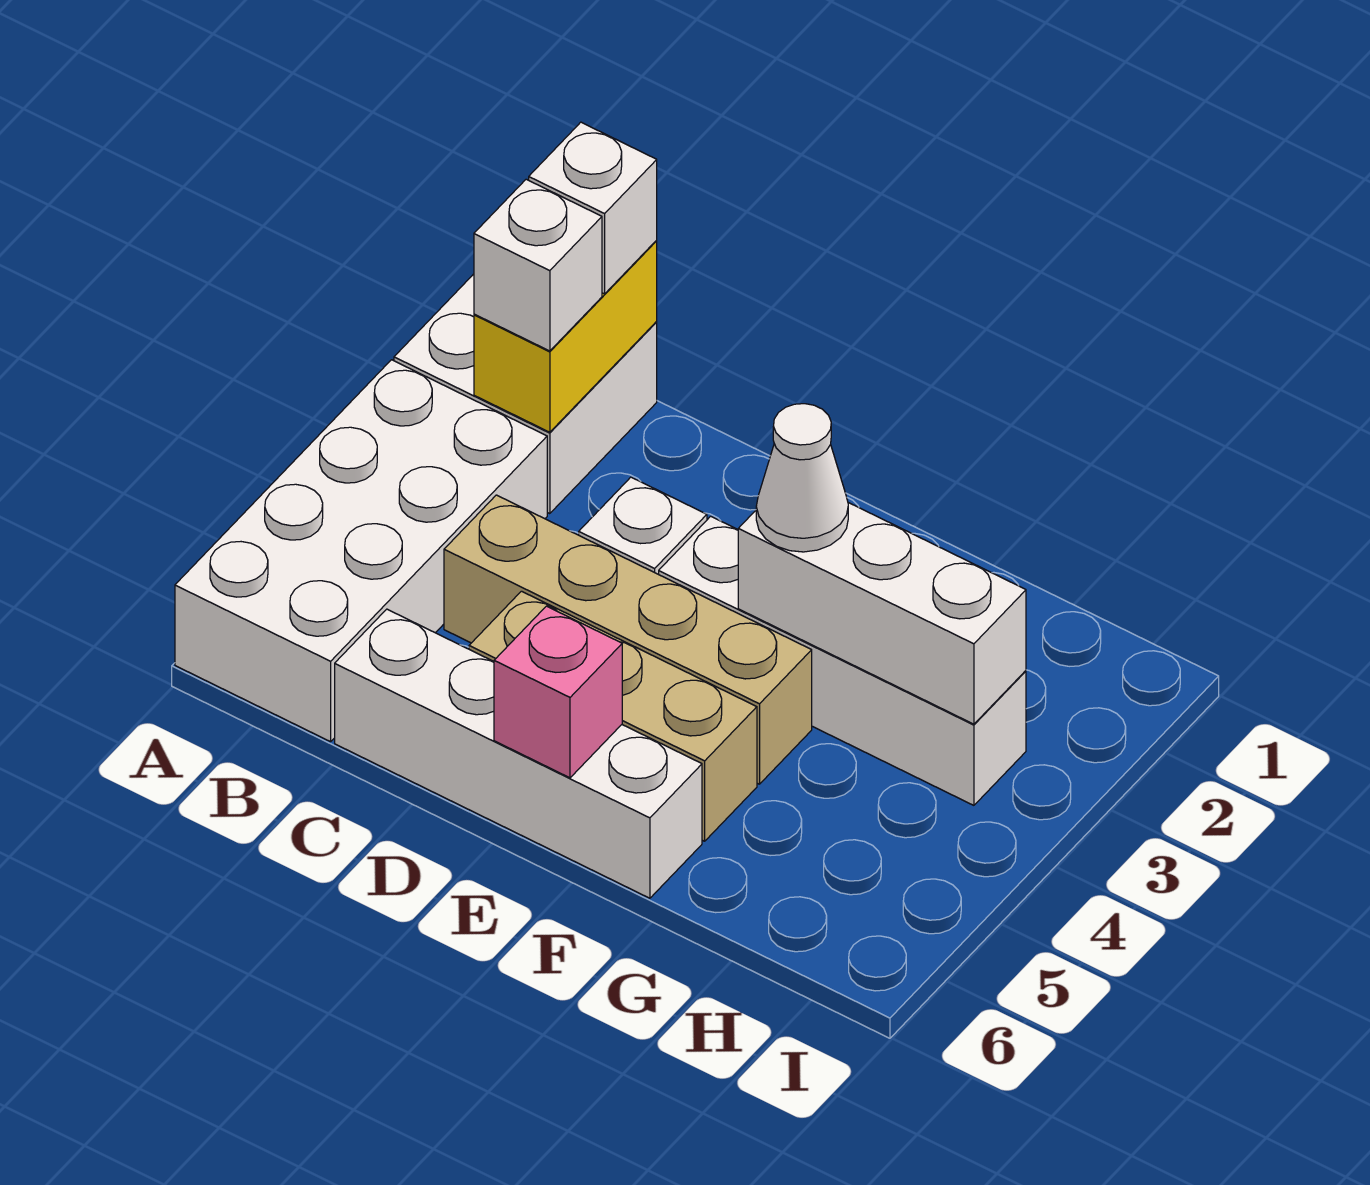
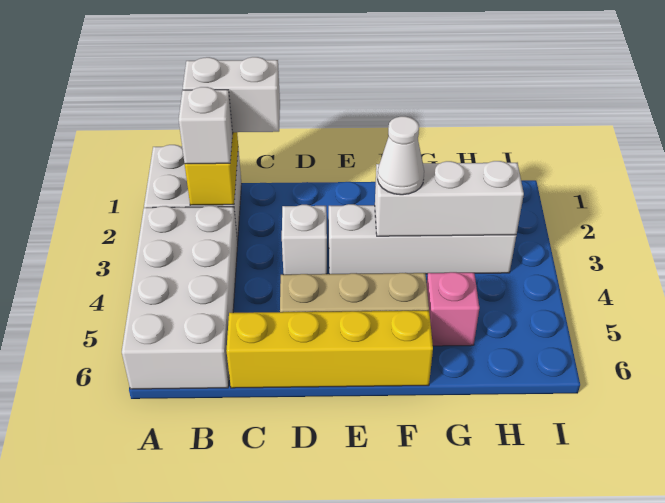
white brick B1 level 3 -> white brick B1:C1 level 3
tan brick C4:F4 level 1 -> none
white brick C6:F6 level 1 -> yellow brick C6:F6 level 1
pink brick E6 level 2 -> pink brick G5 level 1

